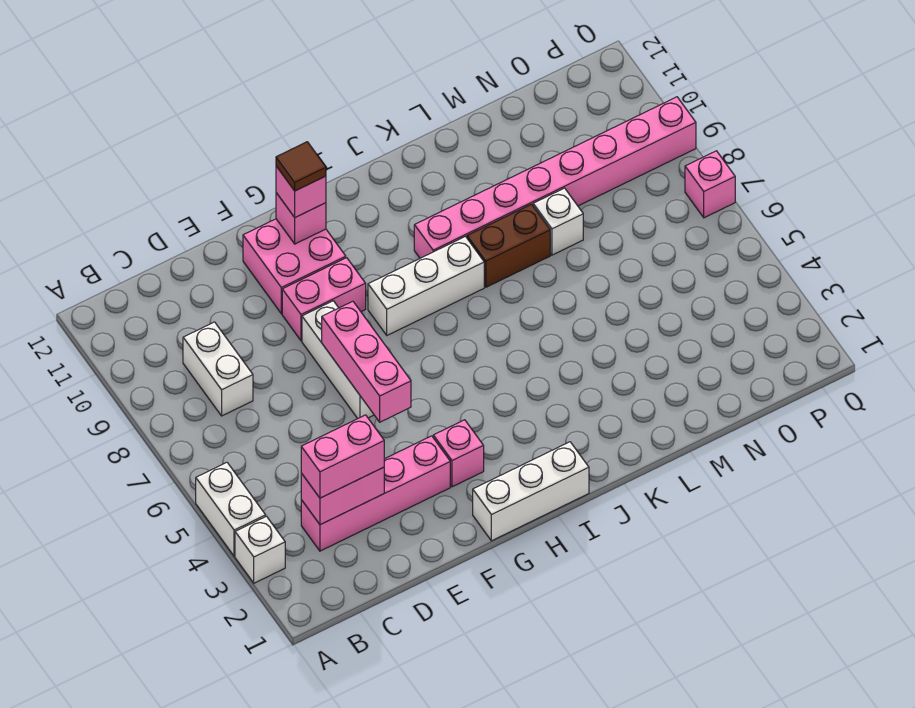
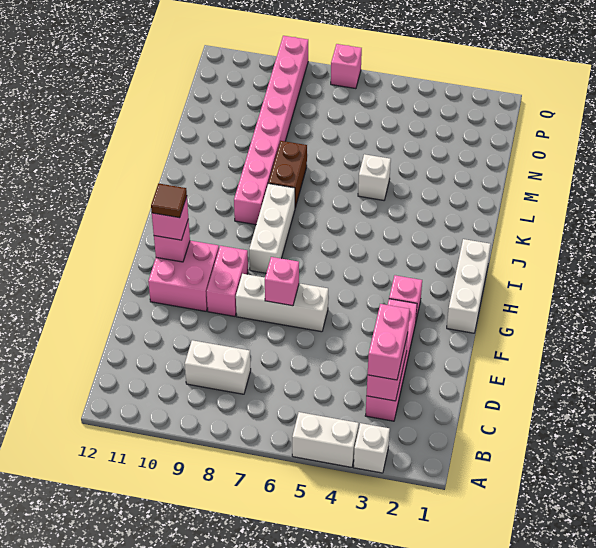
pink brick F5:F7 level 2 -> pink brick F7 level 2
white brick M8 level 1 -> white brick L5 level 1

